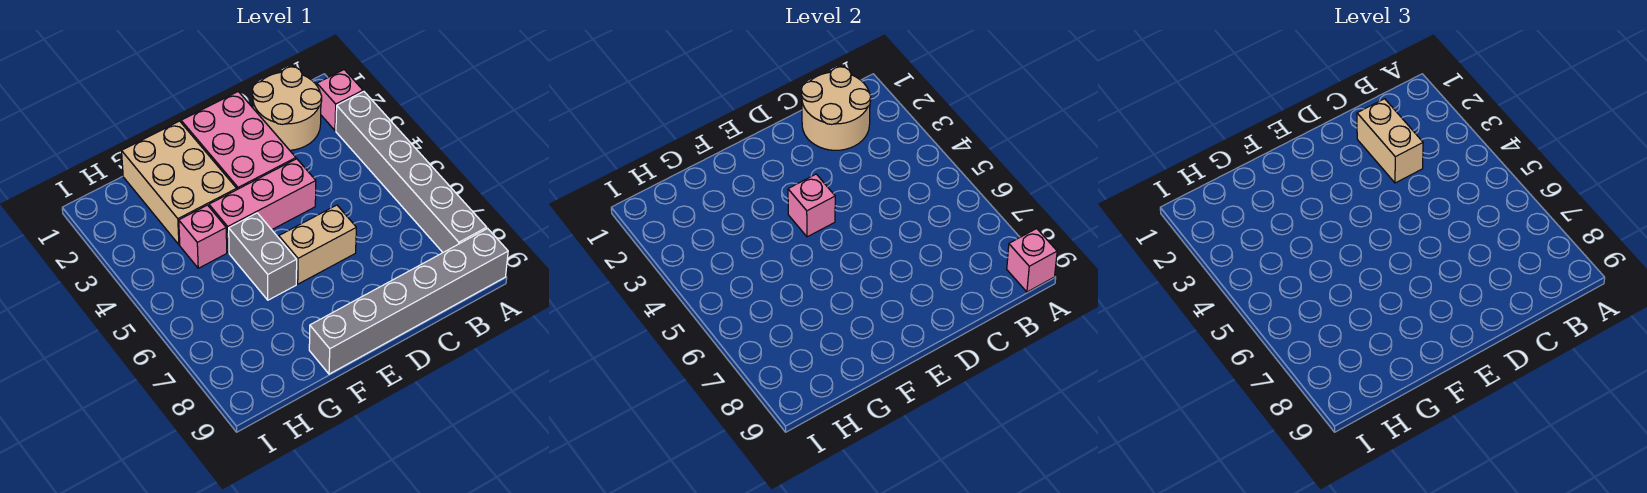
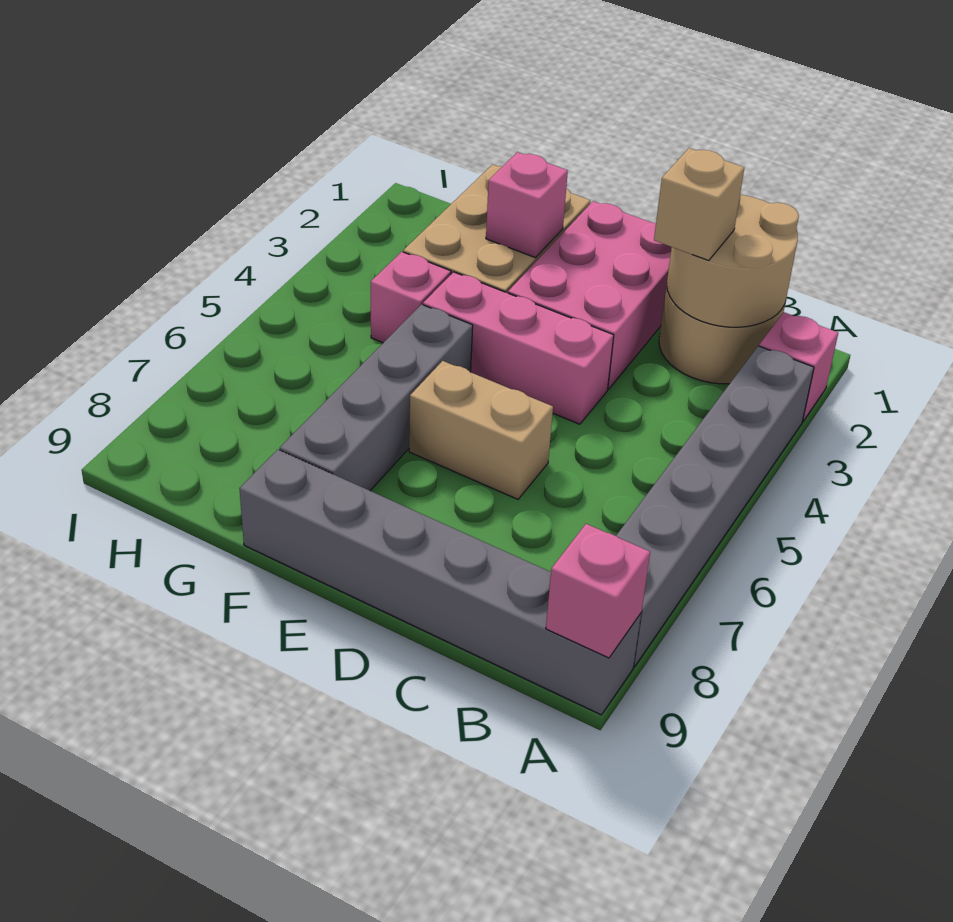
tan brick C2:C3 level 3 -> tan brick C2 level 3
pink brick E4 level 2 -> pink brick F2 level 2
grey brick F5:F6 level 1 -> grey brick F5:F8 level 1

